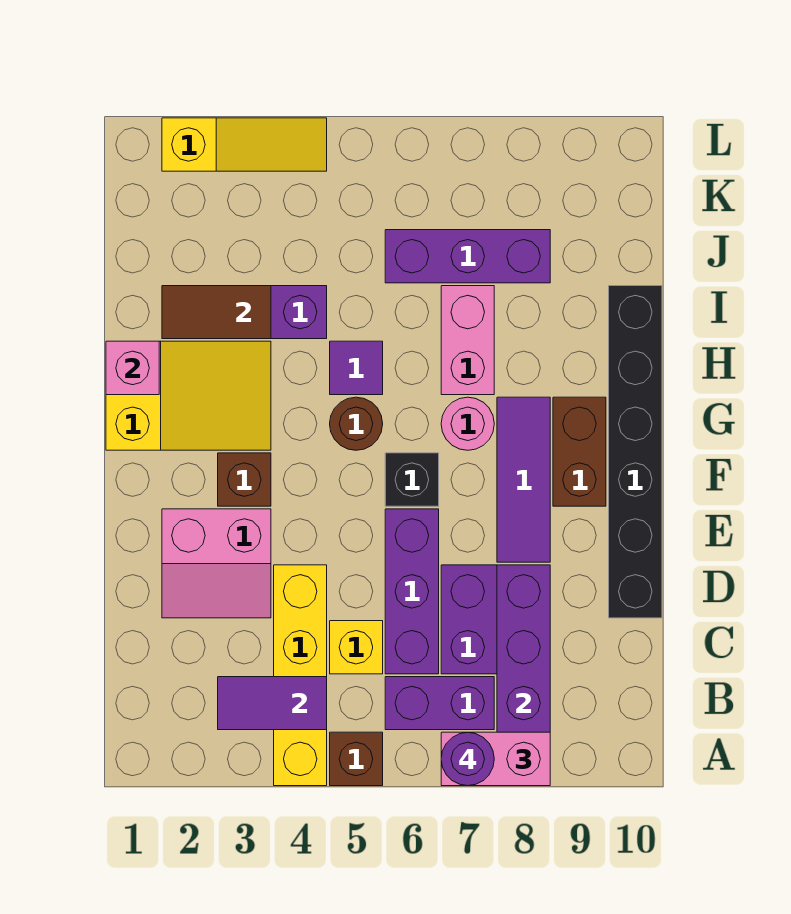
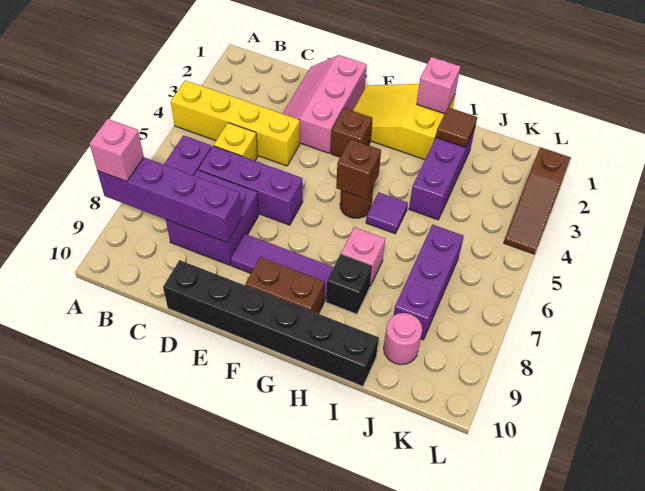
brown brick A5 level 1 -> brown brick G5 level 2
pink brick A7:A8 level 3 -> pink brick A8 level 3
purple round brick A7 level 4 -> none
purple tile B3:B4 level 2 -> none
pink slope D2:E3 level 1 top E -> pink slope D1:E3 level 1 top E
black brick F6 level 1 -> black brick H8 level 1
yellow slope G1:H3 level 1 top 1 -> yellow slope F1:H2 level 1 top H
pink round brick G7 level 1 -> pink round brick J9 level 1
pink brick H7:I7 level 1 -> pink brick H7 level 1
brown tile I2:I3 level 2 -> brown tile I2 level 2
yellow slope L2:L4 level 1 top 2 -> brown slope L2:L4 level 1 top 2

